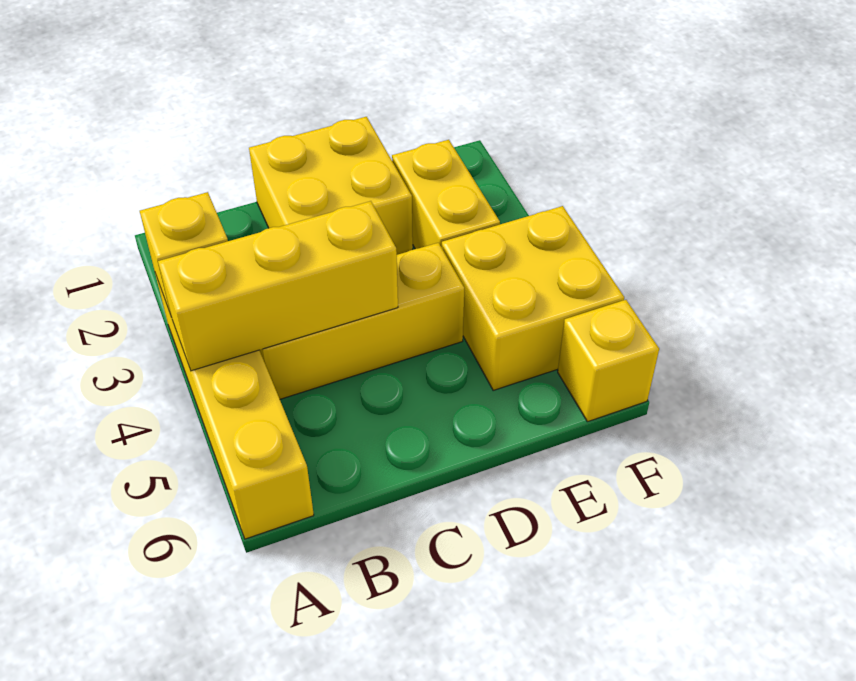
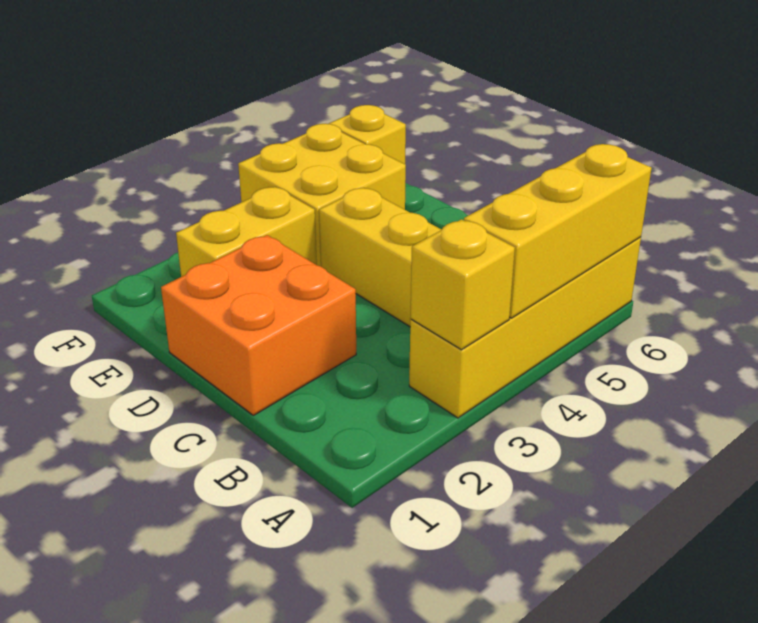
yellow brick A4:C4 level 2 -> yellow brick A4:A6 level 2
yellow brick C1:D2 level 1 -> orange brick C1:D2 level 1

